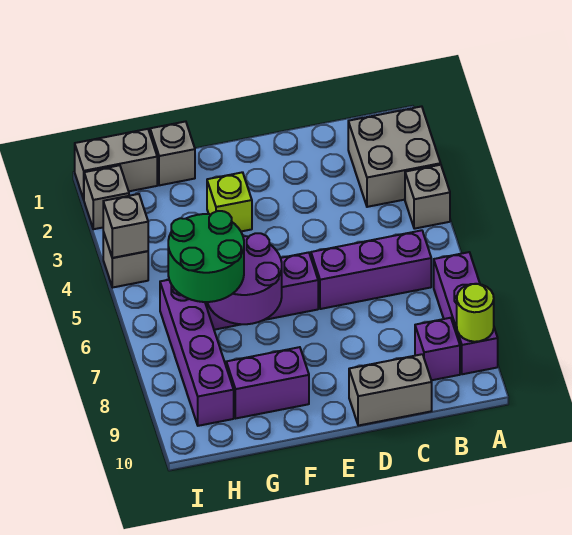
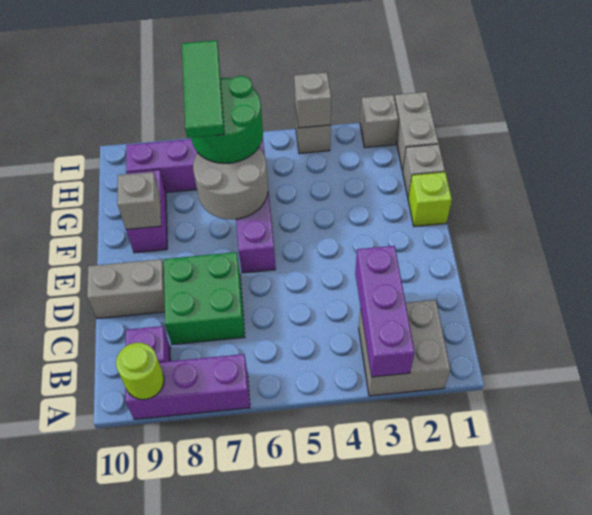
grey brick A4 level 1 -> grey brick F9 level 2
purple brick B6:D6 level 1 -> purple brick A3:C3 level 2
none -> green brick C7:D8 level 1
grey brick C10:D10 level 1 -> grey brick D9:D10 level 1
lime brick F3 level 1 -> lime brick F1 level 1
purple round brick F6:G7 level 2 -> grey round brick F6:G7 level 2
none -> green tile G7:I7 level 4

